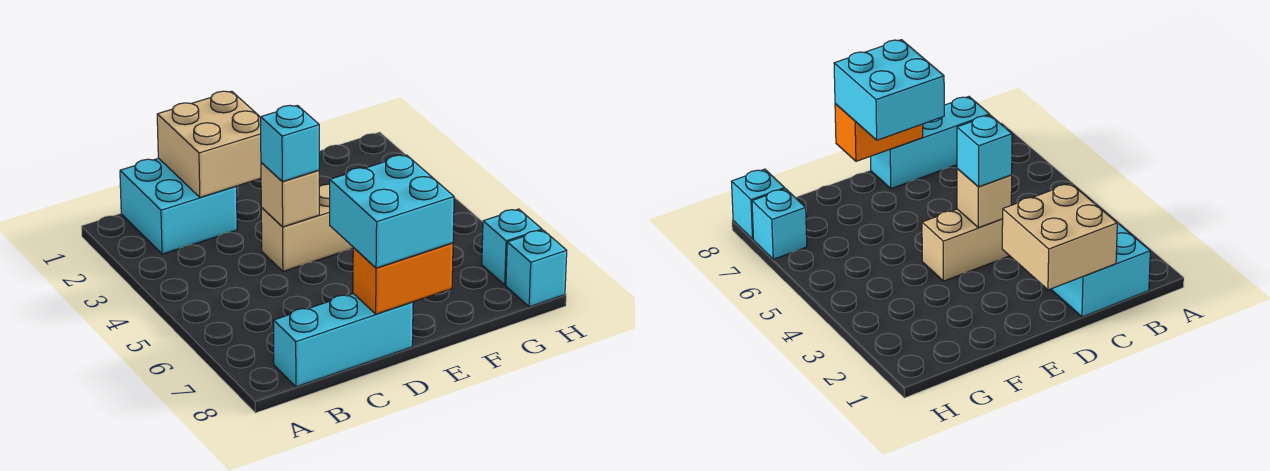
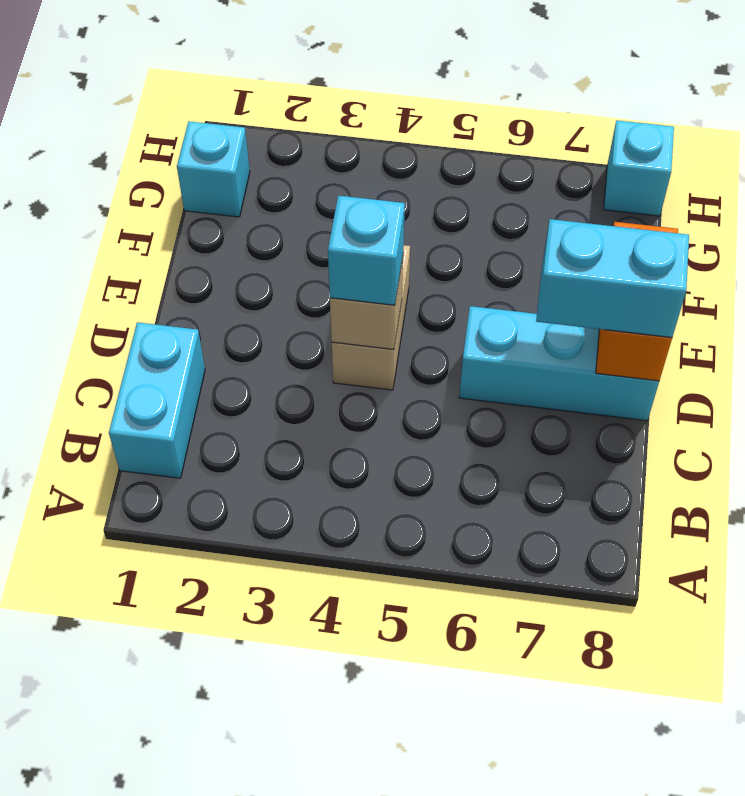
cyan brick B1:C2 level 1 -> cyan brick B1:C1 level 1
cyan brick B8:D8 level 1 -> cyan brick D6:D8 level 1
tan brick C1:D2 level 2 -> none
cyan brick D7:E8 level 3 -> cyan brick D7:D8 level 3
cyan brick H7 level 1 -> cyan brick G1 level 1

